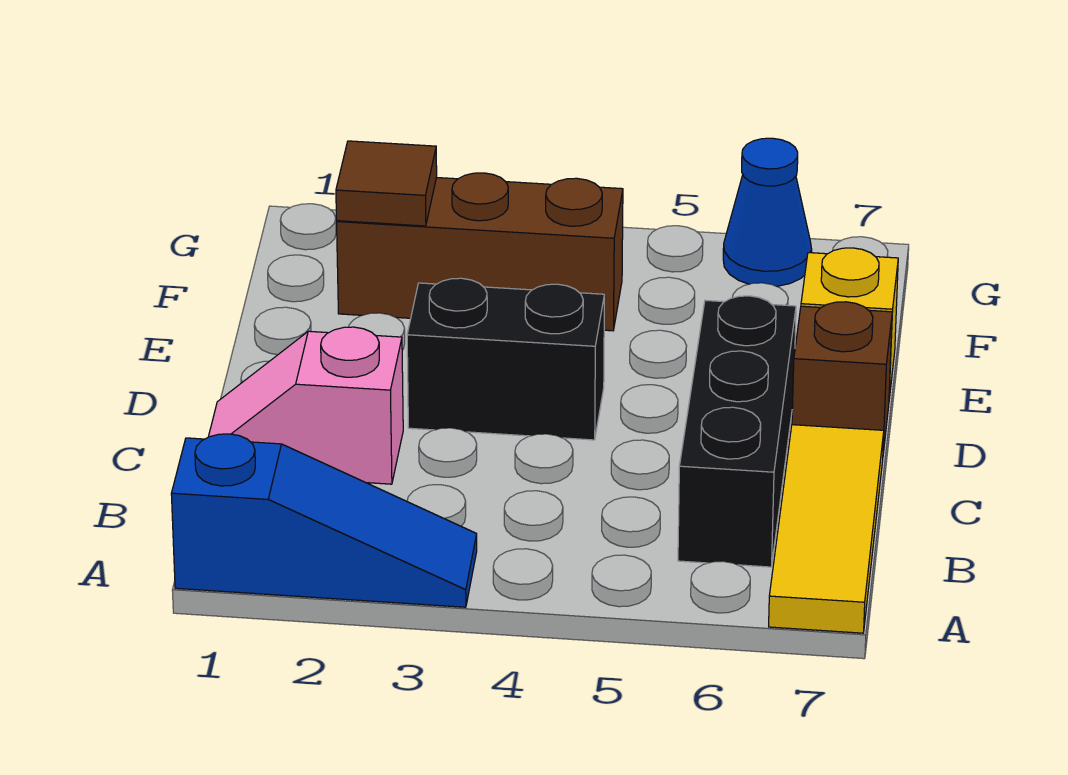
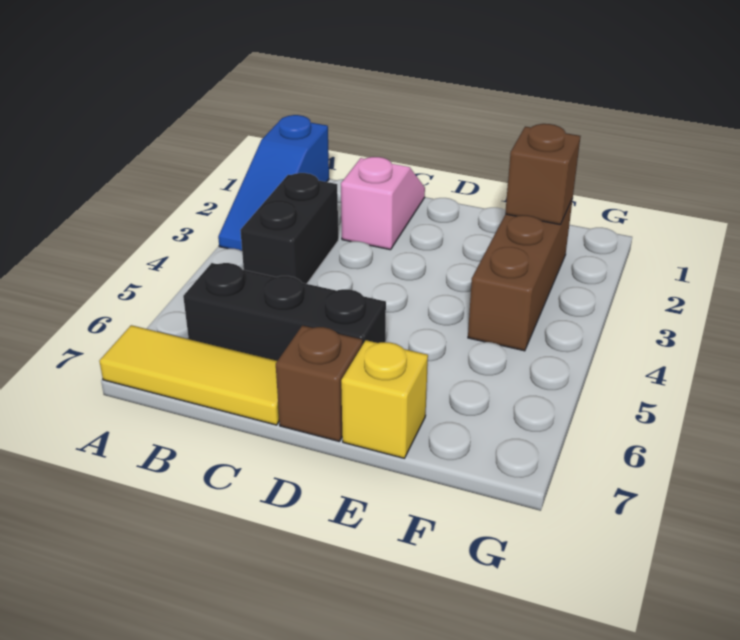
black brick D3:D4 level 1 -> black brick B3:B4 level 1
brown tile F2 level 2 -> brown brick F2 level 2
blue cone G6 level 1 -> none

